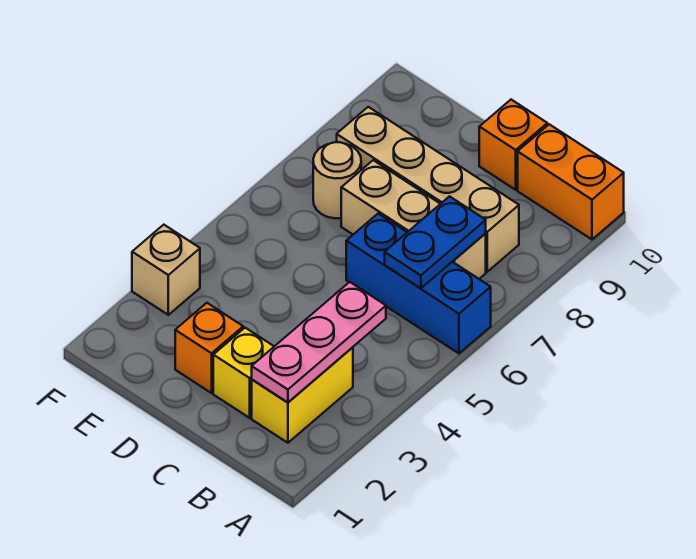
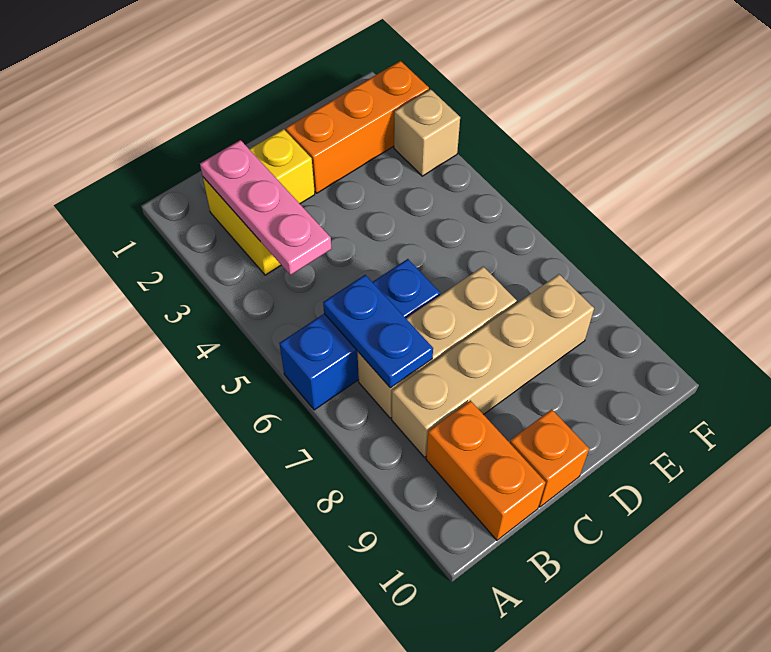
orange brick A10:B10 level 1 -> orange brick B9:B10 level 1
orange brick D2 level 1 -> orange brick D2:F2 level 1
tan round brick E7 level 1 -> none

